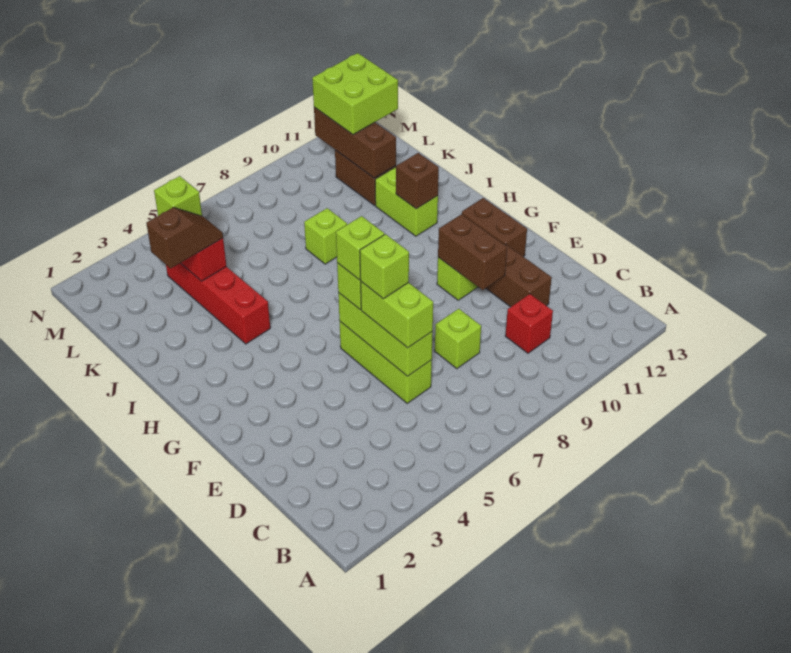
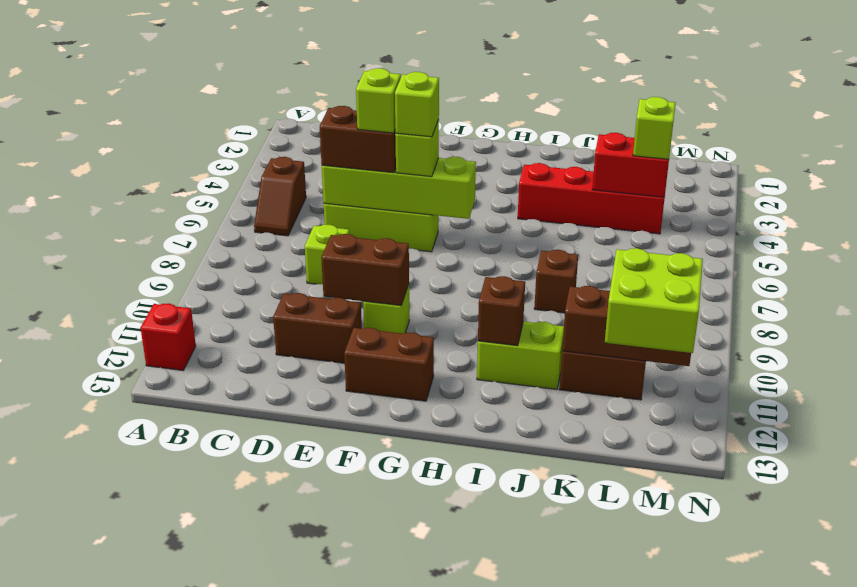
red brick C10 level 1 -> red brick A12 level 1
lime brick D6:F6 level 2 -> lime brick D6:G6 level 2
lime brick D6:E6 level 3 -> brown brick D6:E6 level 3
lime brick J8 level 1 -> brown brick J8 level 1
brown slope K3:K4 level 3 top 3 -> brown slope B5:B6 level 1 top 5

